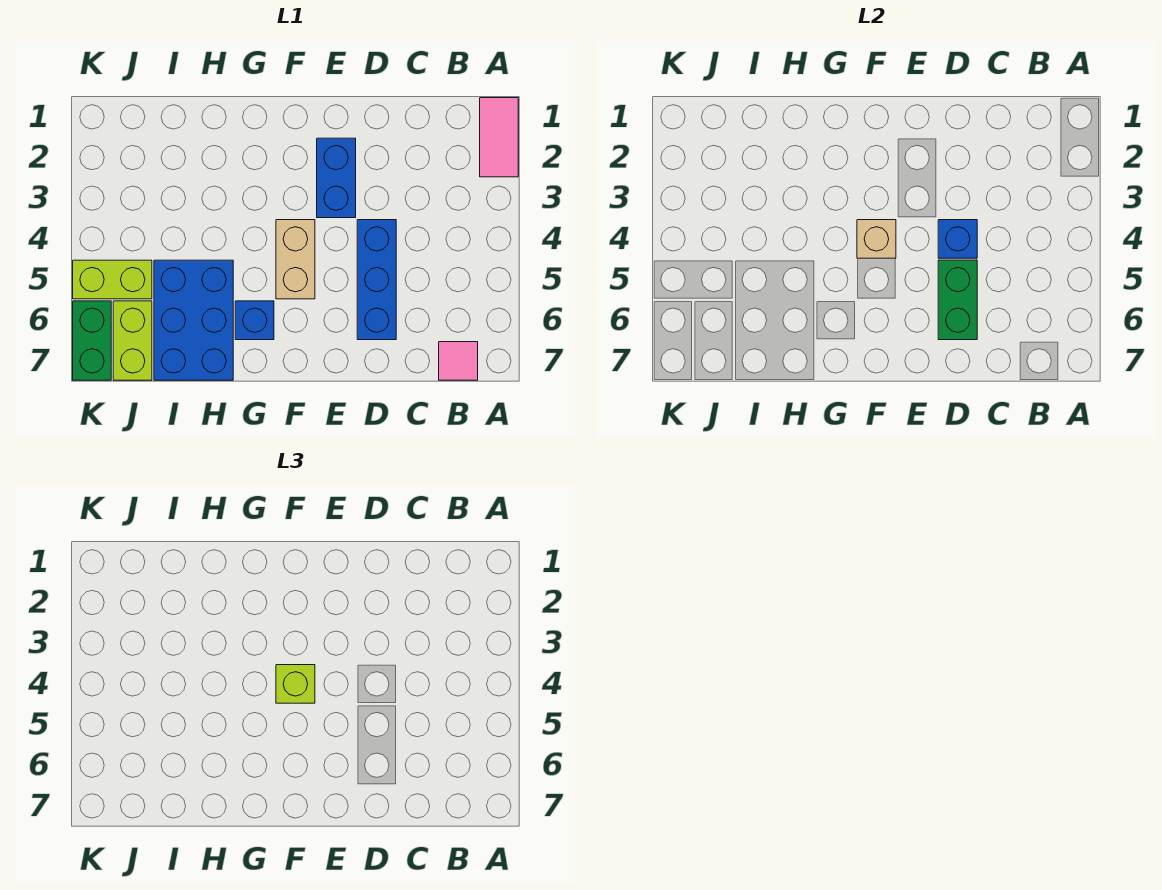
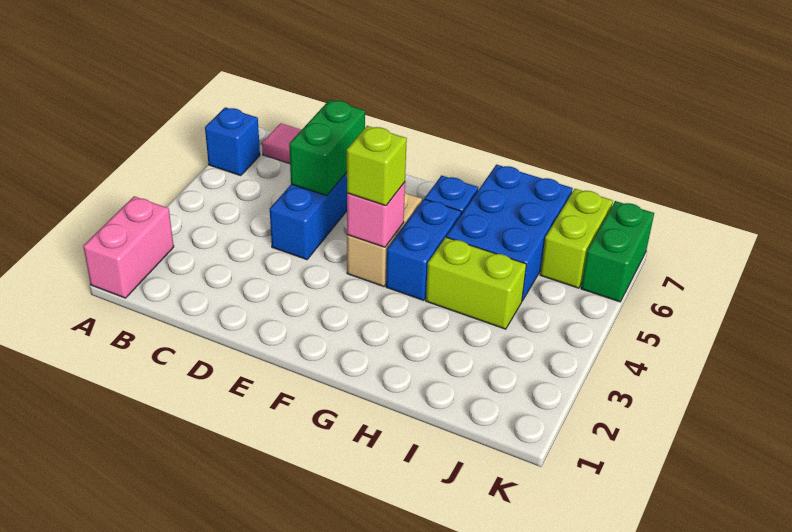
pink tile A1:A2 level 1 -> pink brick A1:A2 level 1
blue brick D4 level 2 -> blue brick A6 level 1
blue brick E2:E3 level 1 -> blue brick G4:G5 level 1
tan brick F4 level 2 -> pink brick F4 level 2
lime brick J5:K5 level 1 -> lime brick H4:I4 level 1

